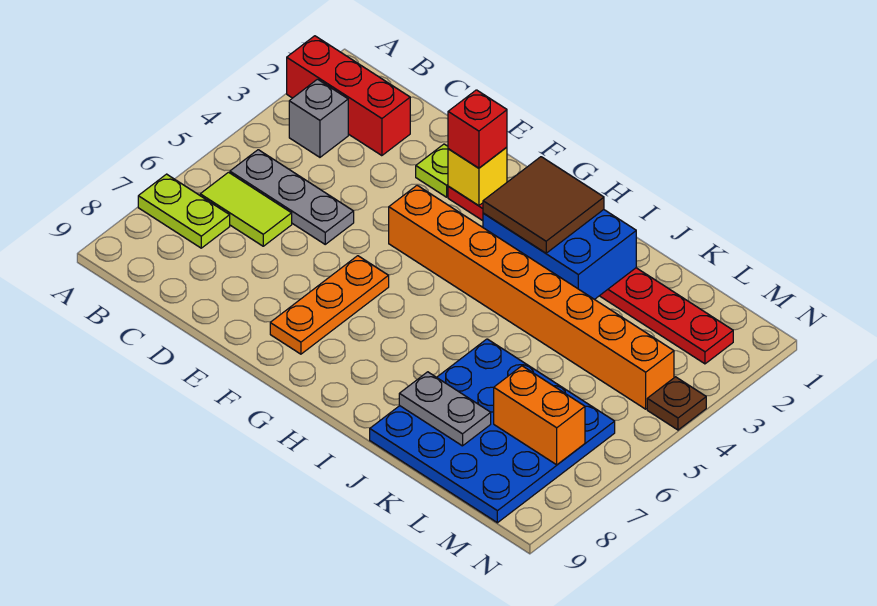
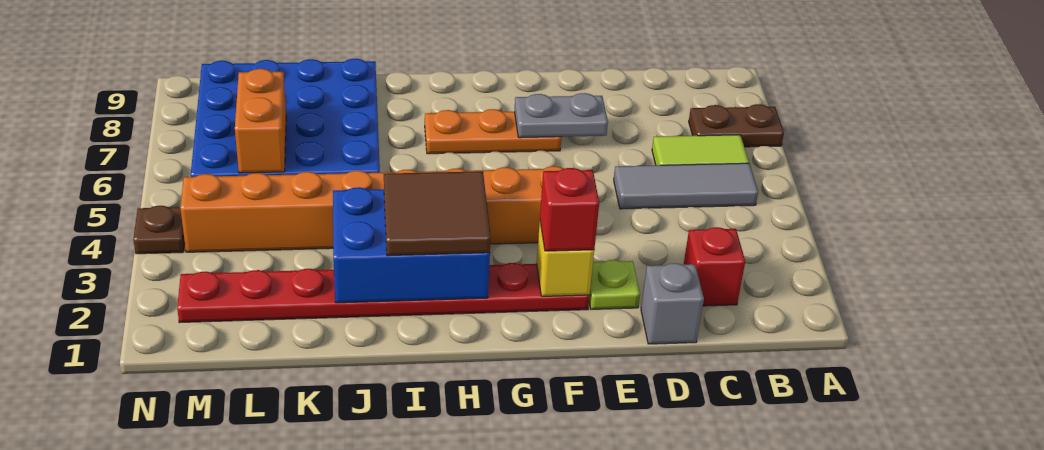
red brick A2:C2 level 1 -> red brick C2 level 1
lime plate A7:B7 level 1 -> brown plate A7:B7 level 1
grey brick B3 level 1 -> grey brick D1 level 1
grey plate B5:D5 level 1 -> grey tile B5:D5 level 1
orange plate F6:F8 level 1 -> orange plate F7:H7 level 1
grey plate J8:K8 level 2 -> grey plate E7:F7 level 2
orange brick L7:M7 level 2 -> orange brick L6:L7 level 2

